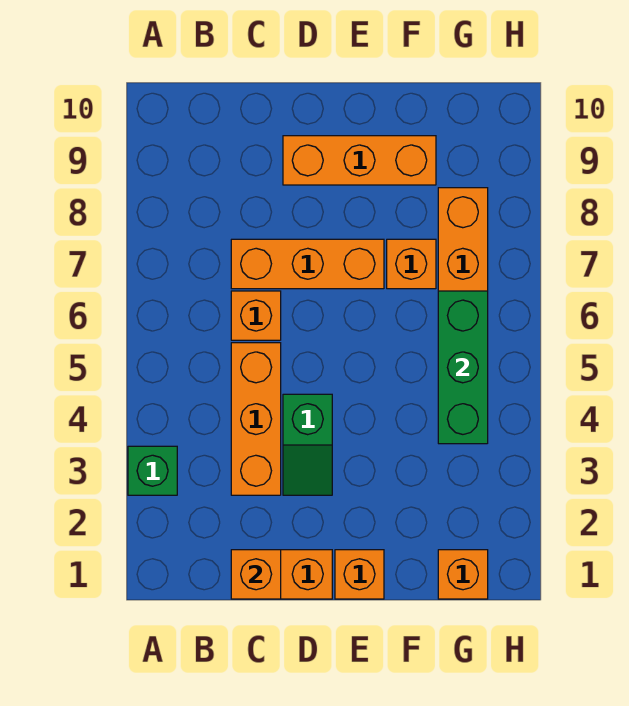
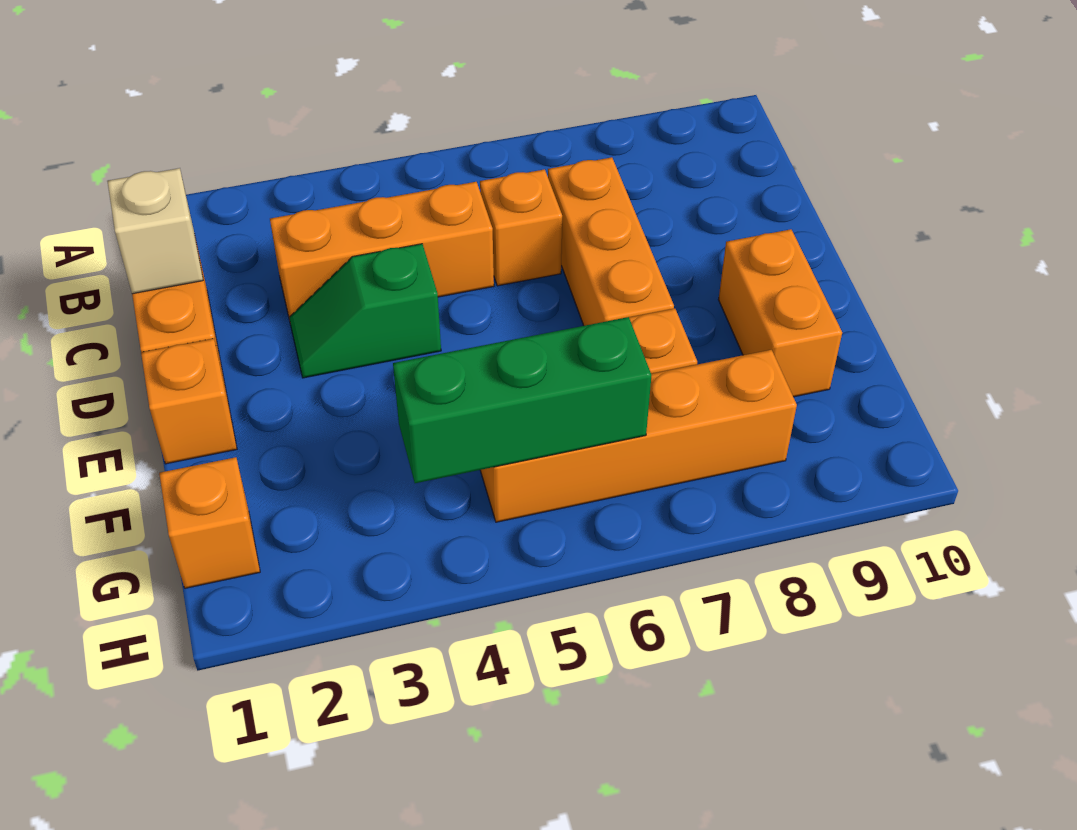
green brick A3 level 1 -> none
orange brick C1 level 2 -> tan brick C1 level 2
orange brick D9:F9 level 1 -> orange brick E9:F9 level 1

